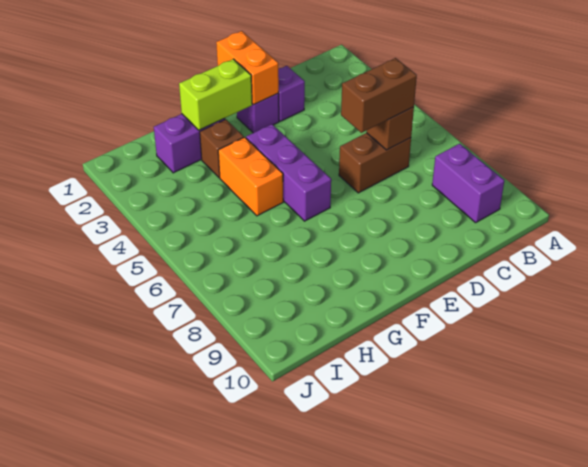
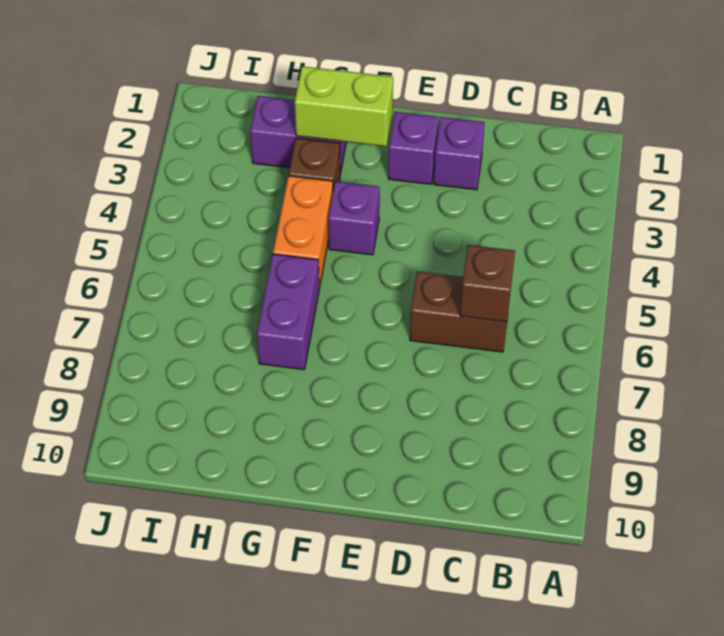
purple brick B8:B9 level 1 -> purple brick G6:G7 level 1
brown brick C6:D6 level 3 -> none
orange brick E1:E2 level 2 -> none
purple brick F4:F6 level 1 -> purple brick F4 level 1

